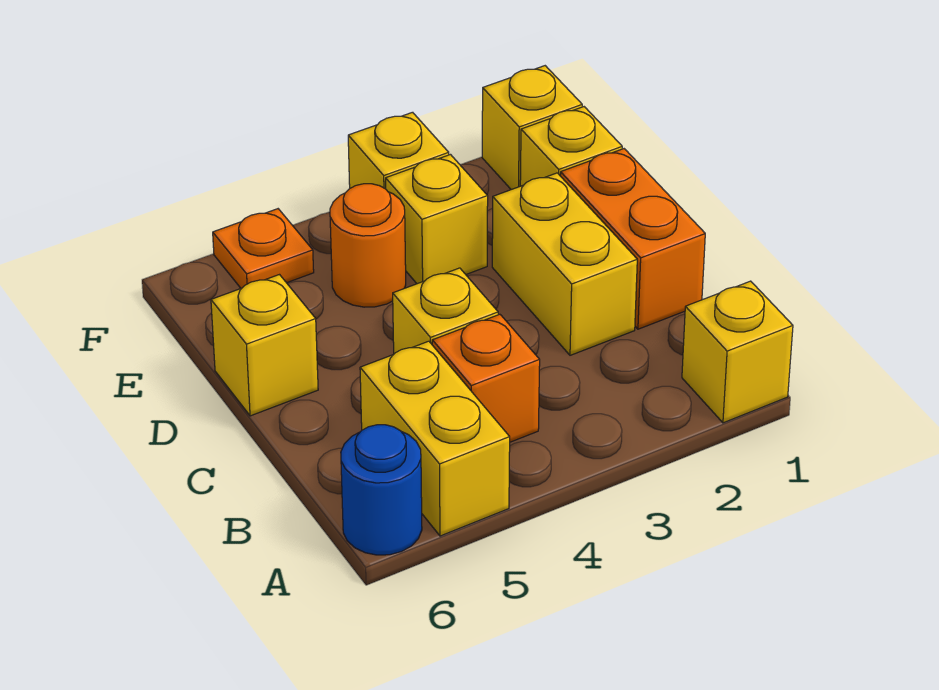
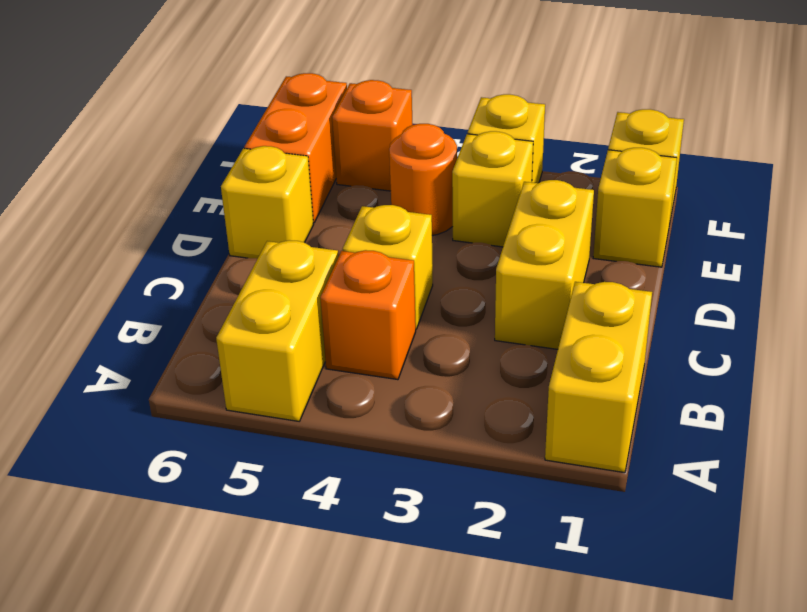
yellow brick A1 level 1 -> yellow brick A1:B1 level 1
blue round brick A6 level 1 -> none
orange brick C1:D1 level 1 -> orange brick E6:F6 level 1
orange plate F5 level 1 -> orange brick F5 level 1

